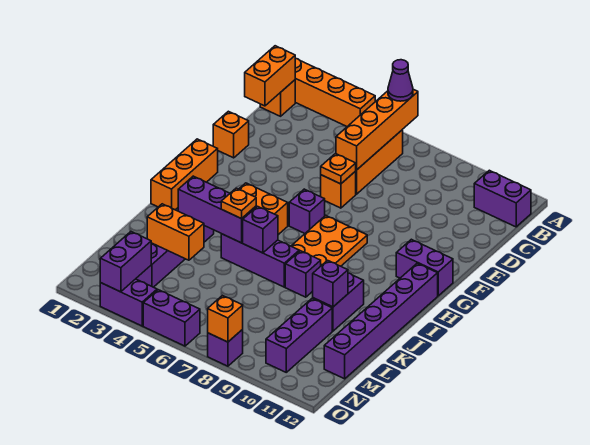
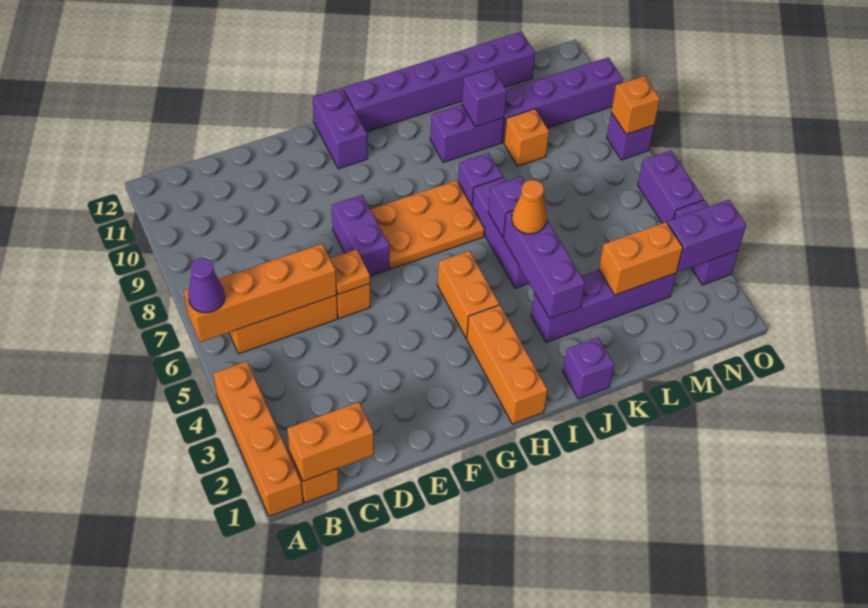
purple brick B11:B12 level 1 -> purple brick F7:F8 level 1
orange brick E1 level 1 -> orange brick L9 level 1
orange brick G1:I1 level 1 -> orange brick H1:H3 level 1
purple brick G6 level 1 -> purple brick J1 level 1
orange plate J5 level 3 -> orange cone J5 level 3
orange brick L3:L4 level 2 -> orange brick L3:M3 level 2
purple brick L10:N10 level 1 -> purple brick L10:O10 level 1

